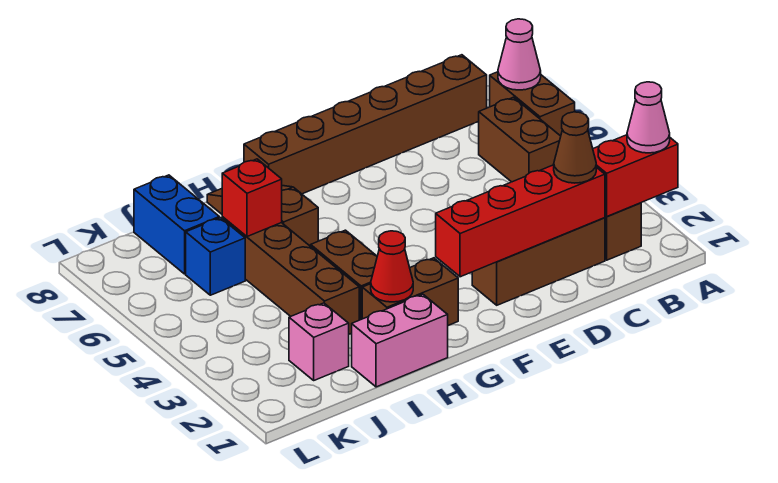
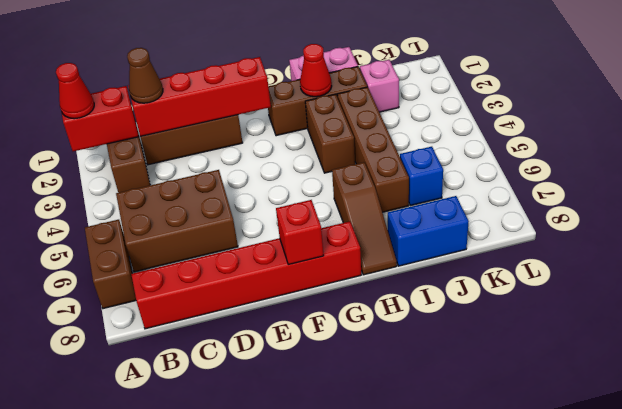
pink cone A2 level 3 -> red cone A2 level 3
pink cone A7 level 2 -> none
brown brick B5:B6 level 1 -> brown brick B5:D6 level 1
brown brick B8:G8 level 1 -> red brick B8:G8 level 1
brown brick G2:H2 level 1 -> brown brick G2:I2 level 1
red brick I6 level 2 -> red brick F8 level 2
blue brick J7:J8 level 1 -> blue brick I8:J8 level 1

